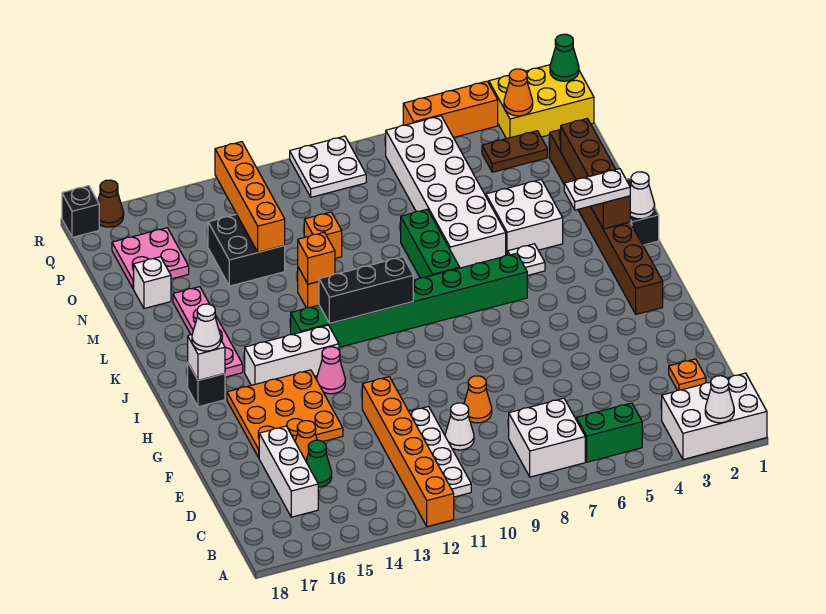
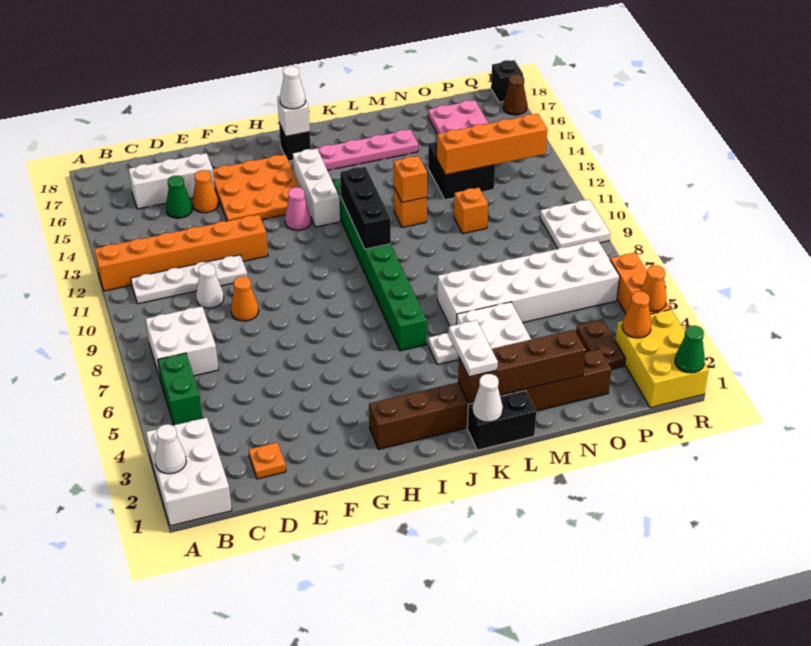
green brick K8:M8 level 1 -> none
white brick N17 level 1 -> none
none -> orange cone R4 level 2

